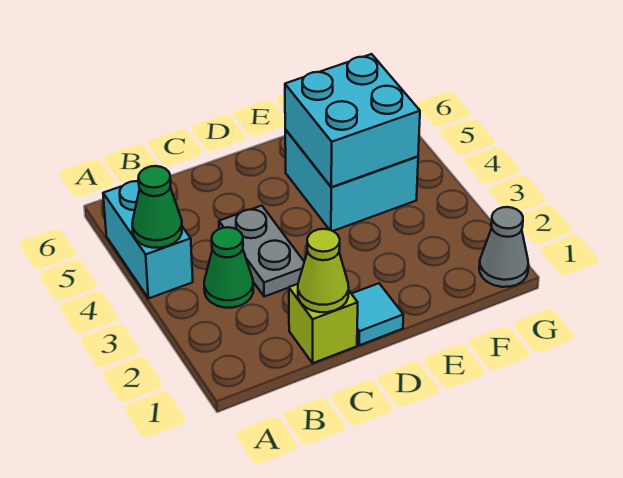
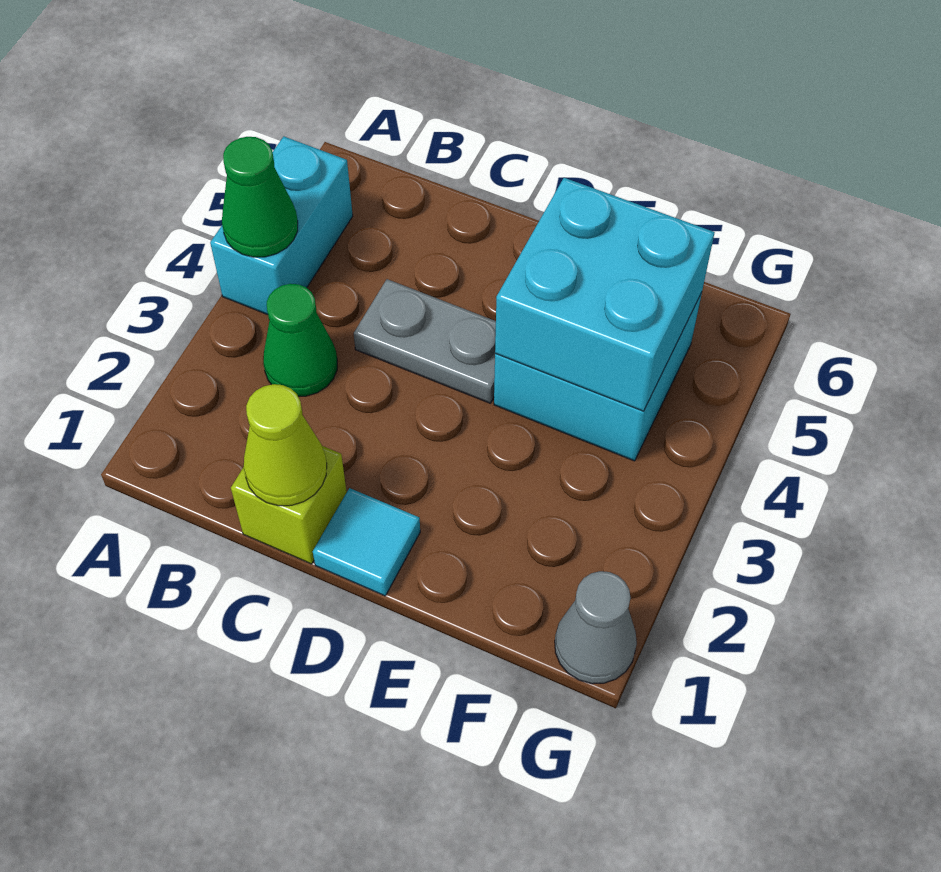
grey plate C3:C4 level 1 -> grey plate C4:D4 level 1

